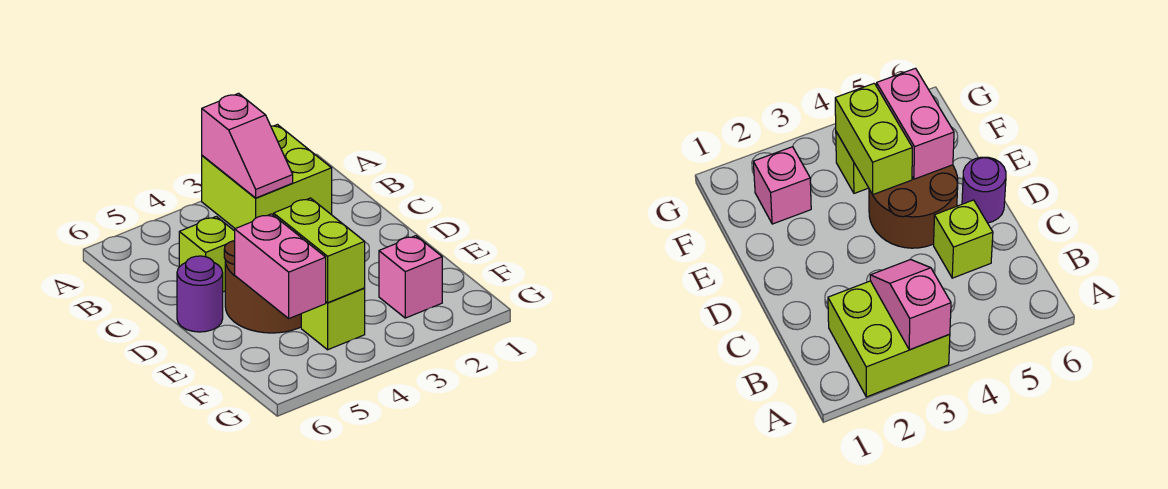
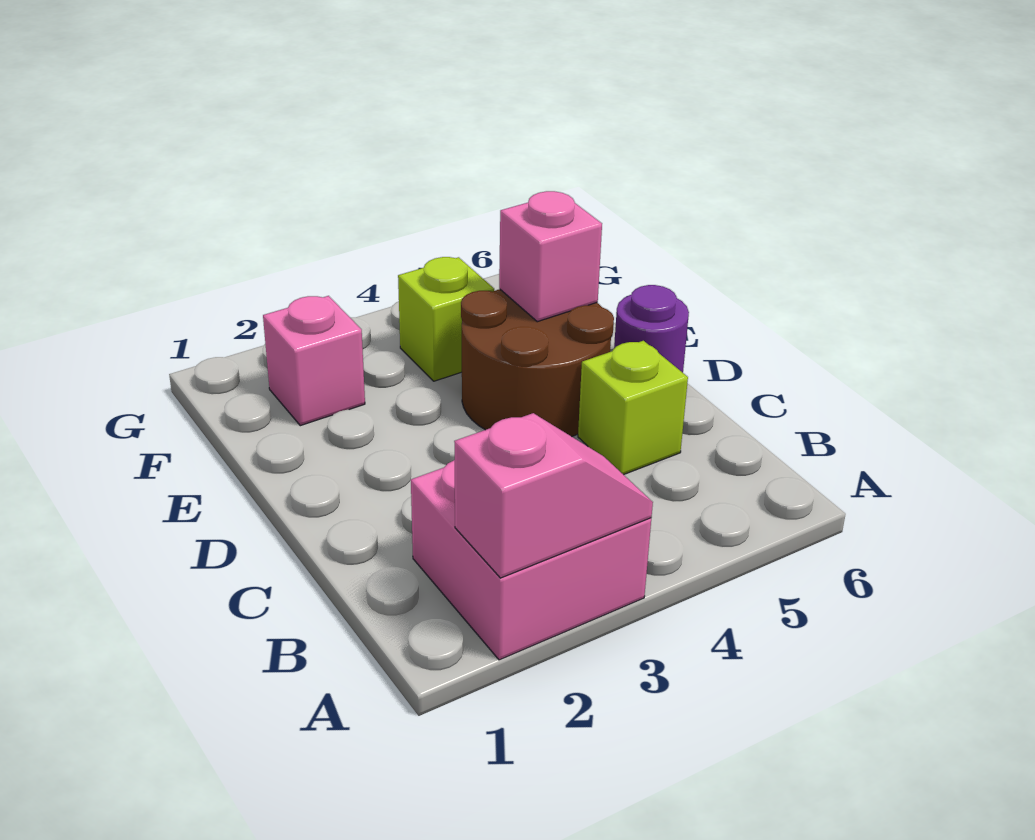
lime brick A2:B3 level 1 -> pink brick A2:B3 level 1
pink slope A3:B3 level 2 top A -> pink slope A2:A3 level 2 top 2
lime brick E4:F4 level 2 -> none
pink brick E5:F5 level 2 -> pink brick E5 level 2

